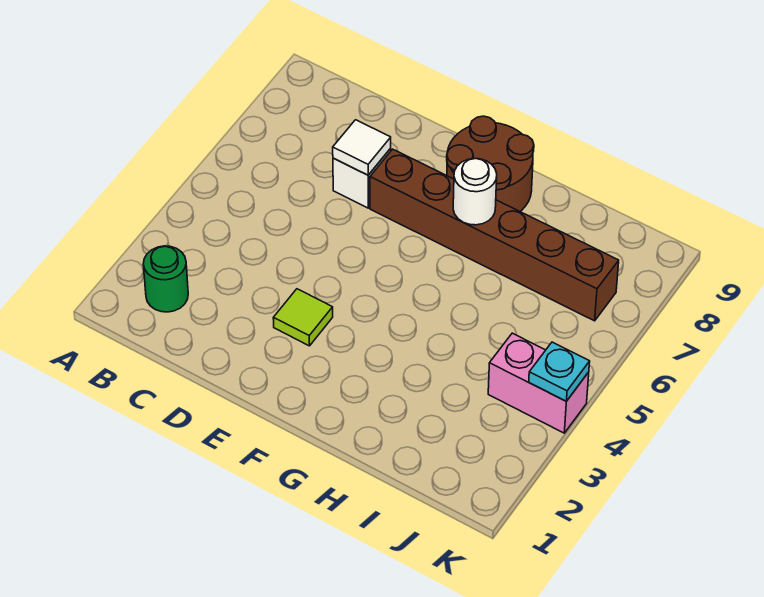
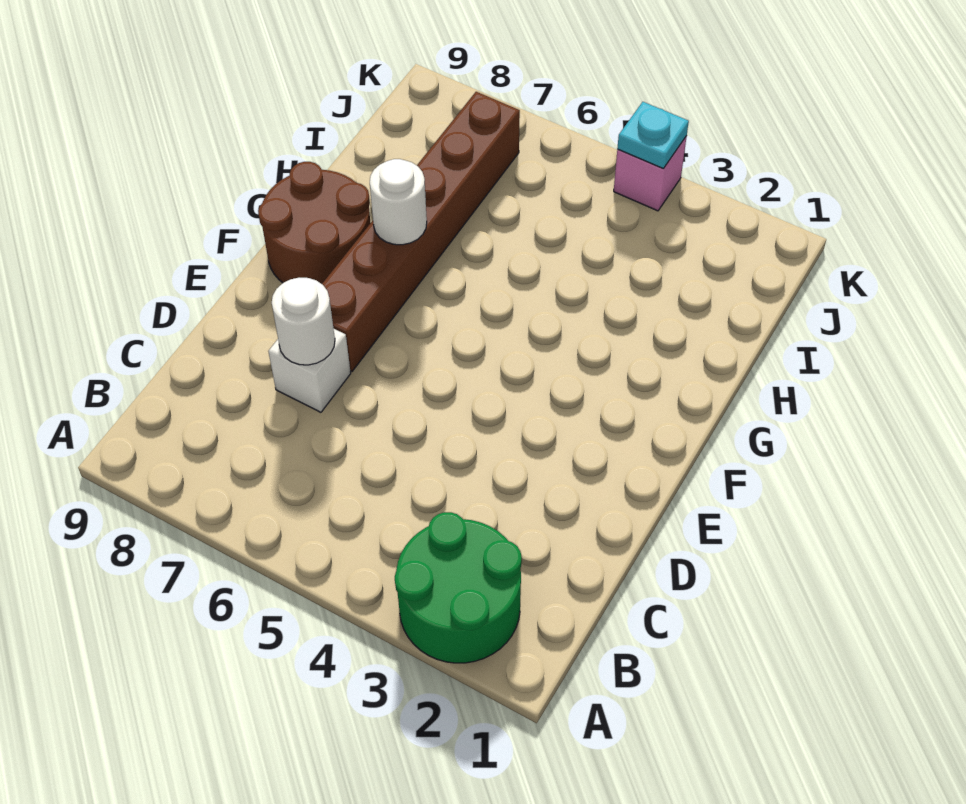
green round brick B2 level 1 -> green round brick A2:B3 level 1
white tile D7 level 2 -> white round brick D7 level 2
lime tile E3 level 1 -> none
pink brick J4:K4 level 1 -> pink brick K4 level 1

